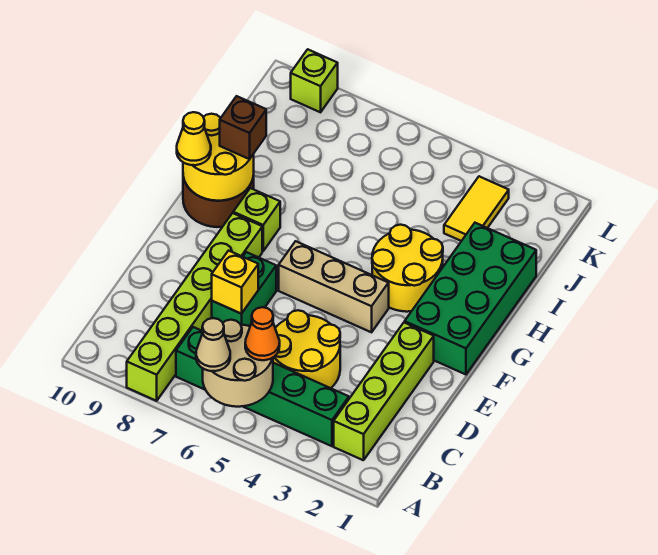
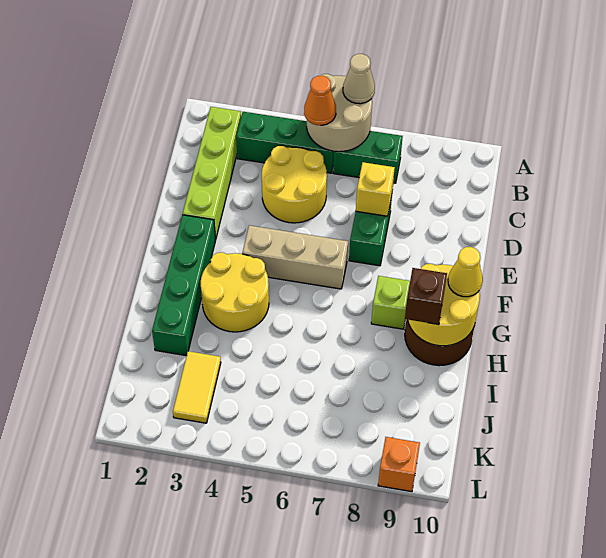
lime brick A8:F8 level 1 -> none
green brick F1:I2 level 1 -> green brick F2:I2 level 1
lime brick L9 level 1 -> orange brick L9 level 1

